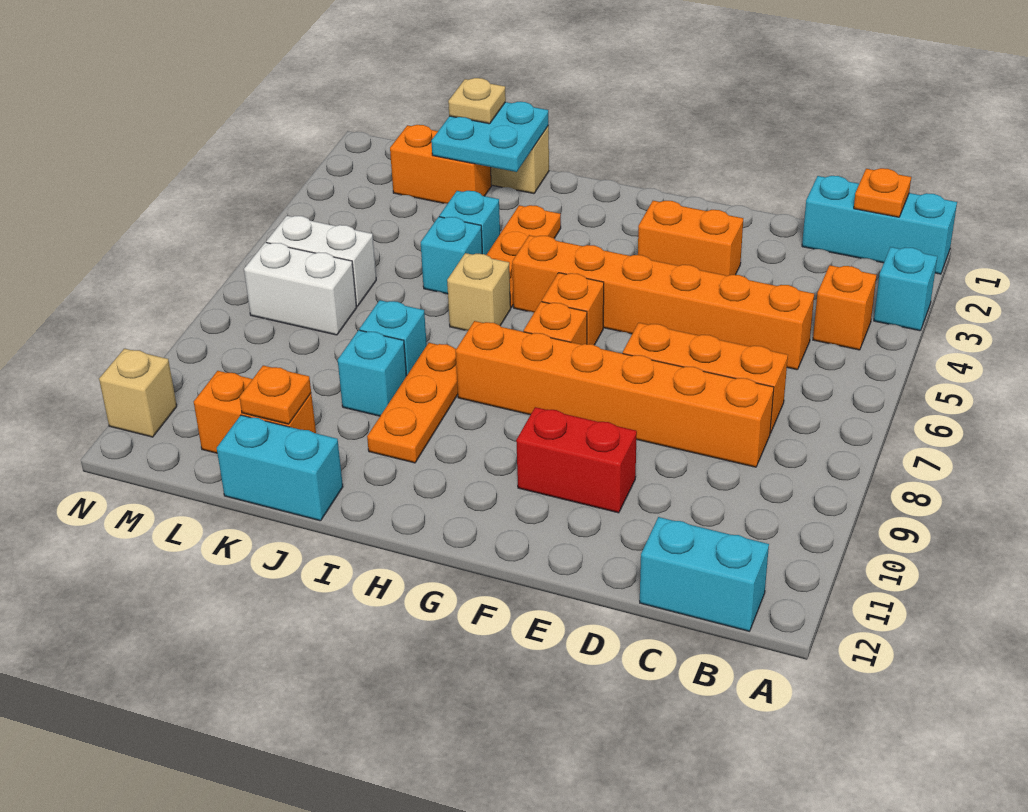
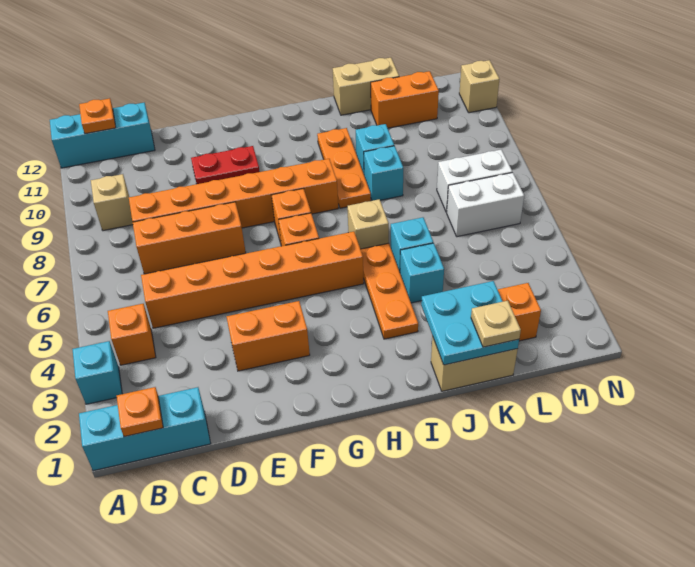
none -> tan brick B9 level 1
cyan brick B12:C12 level 1 -> cyan brick A12:C12 level 1
red brick E10:F10 level 1 -> red plate E10:F10 level 1
cyan brick J12:K12 level 1 -> tan brick J12:K12 level 1
orange plate K11 level 2 -> orange plate B12 level 2

